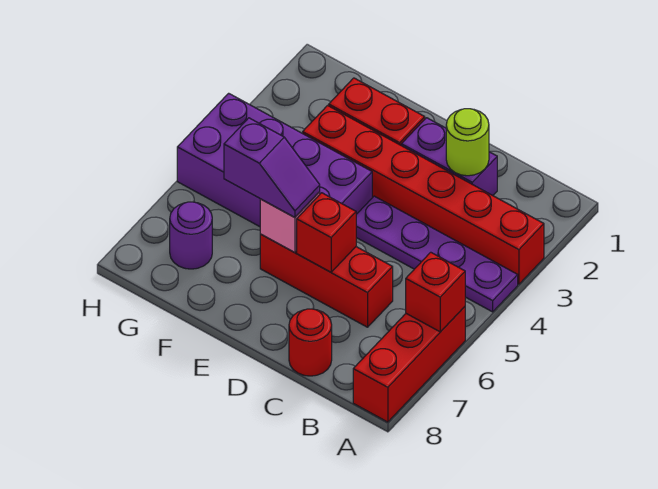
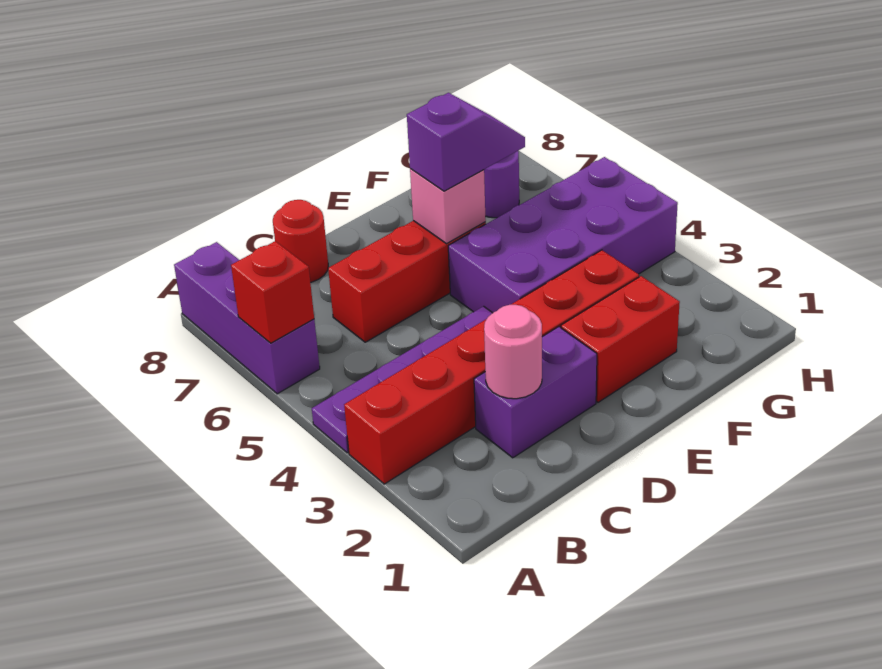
red brick A6:A8 level 1 -> purple brick A6:A8 level 1
lime round brick C2 level 2 -> pink round brick C2 level 2
red brick D6 level 2 -> none
purple slope E6:F6 level 3 top F -> purple slope E6:F6 level 3 top E

